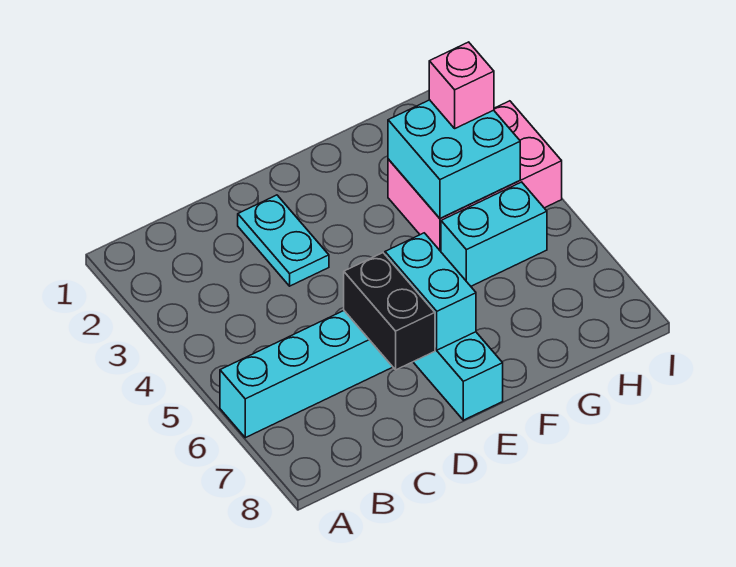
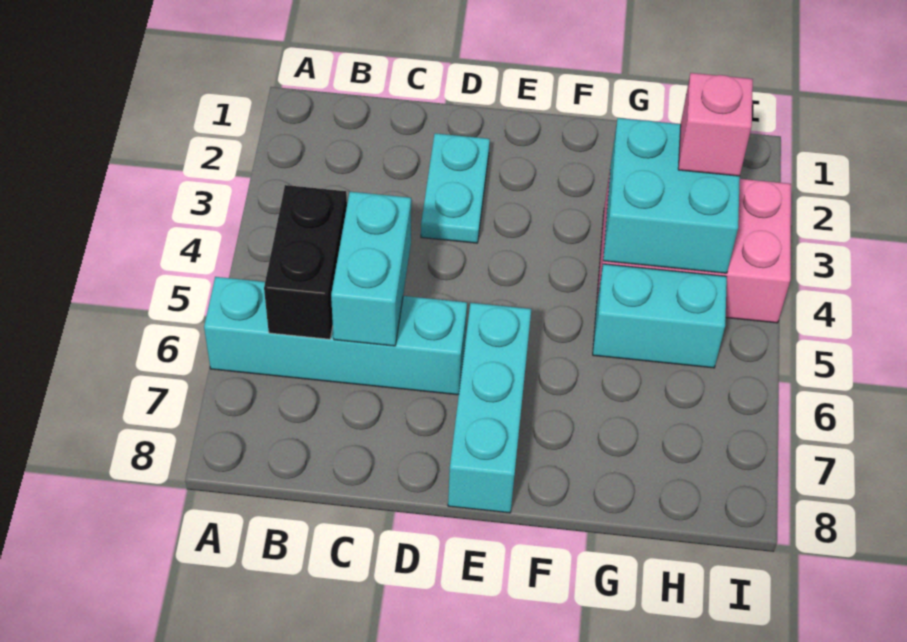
black brick D6:D7 level 2 -> black brick B5:B6 level 2
cyan brick E6:E7 level 2 -> cyan brick C5:C6 level 2

